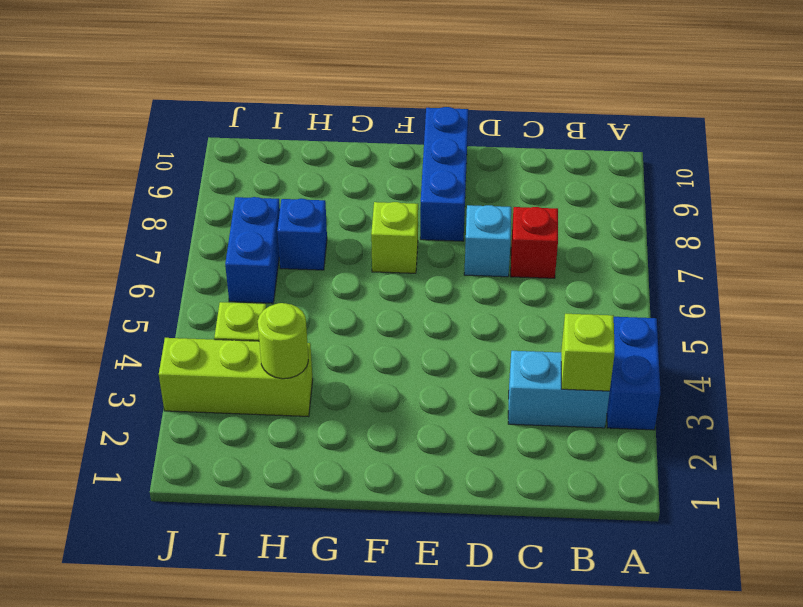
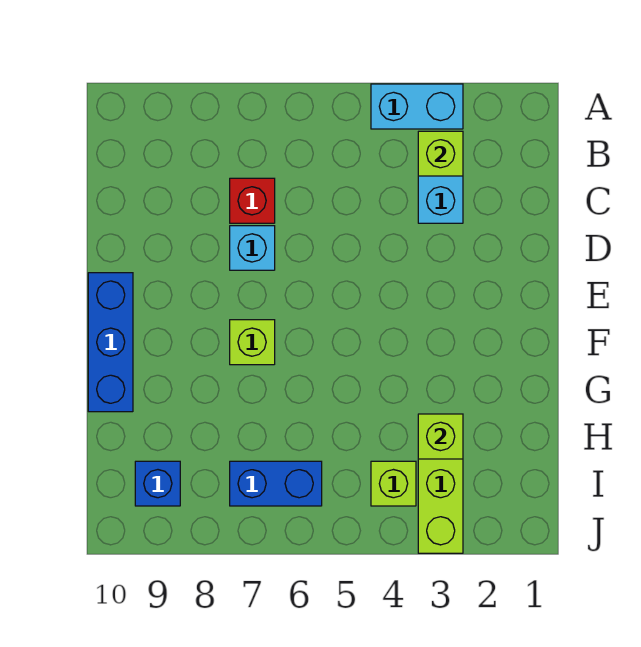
blue brick A3:A4 level 1 -> cyan brick A3:A4 level 1
blue brick E8:E10 level 1 -> blue brick E10:G10 level 1
lime round brick H3 level 2 -> lime brick H3 level 2
blue brick H7 level 1 -> blue brick I9 level 1

